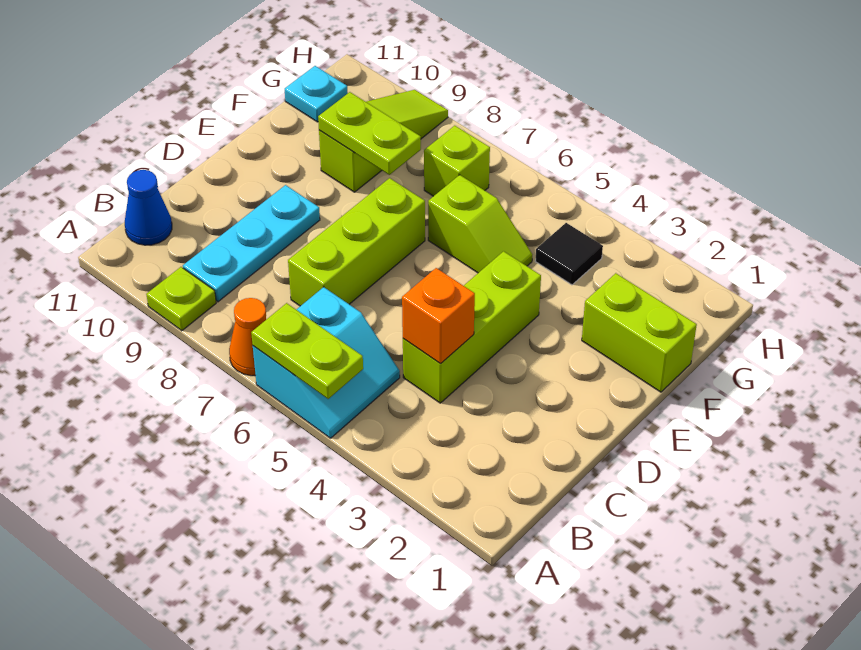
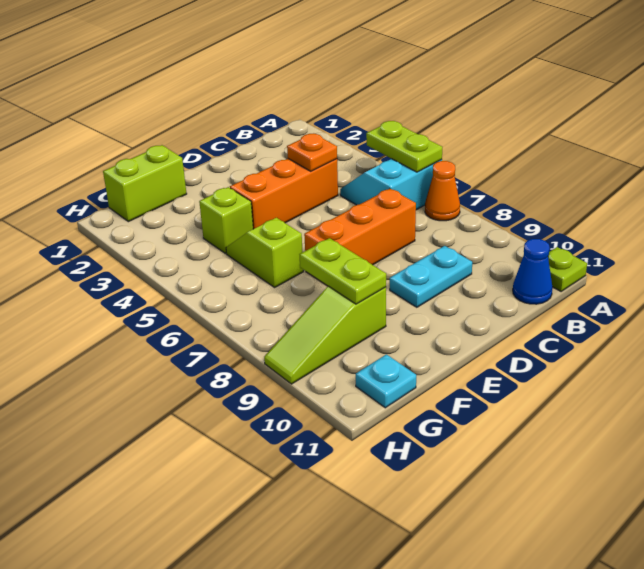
lime plate A9 level 1 -> lime plate A11 level 1
cyan plate B9:D9 level 1 -> cyan plate C9:D9 level 1
lime brick C4:E4 level 1 -> orange brick C4:E4 level 1
orange brick C4 level 2 -> orange plate C4 level 2
lime brick C7:E7 level 1 -> orange brick C7:E7 level 1
lime brick F1:F2 level 1 -> lime brick F1:G1 level 1
black tile G4 level 1 -> none
lime brick G7 level 1 -> lime brick F4 level 1

